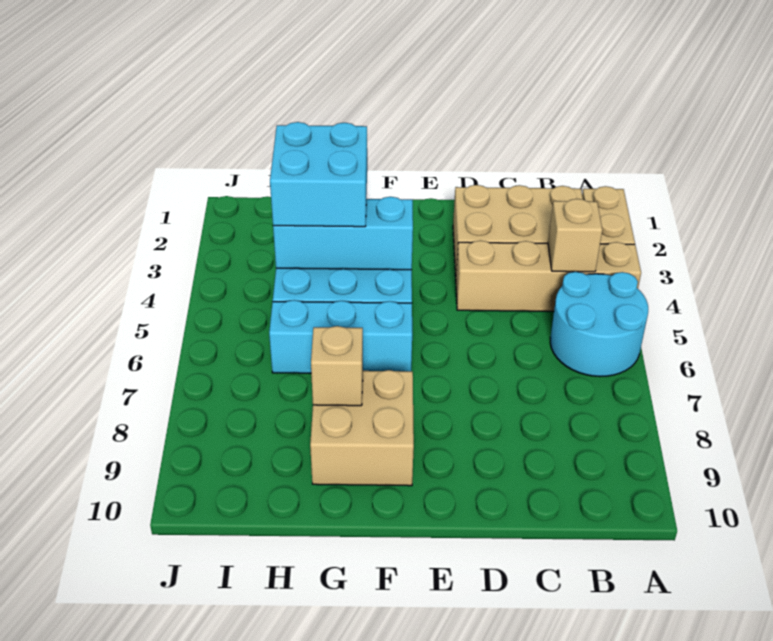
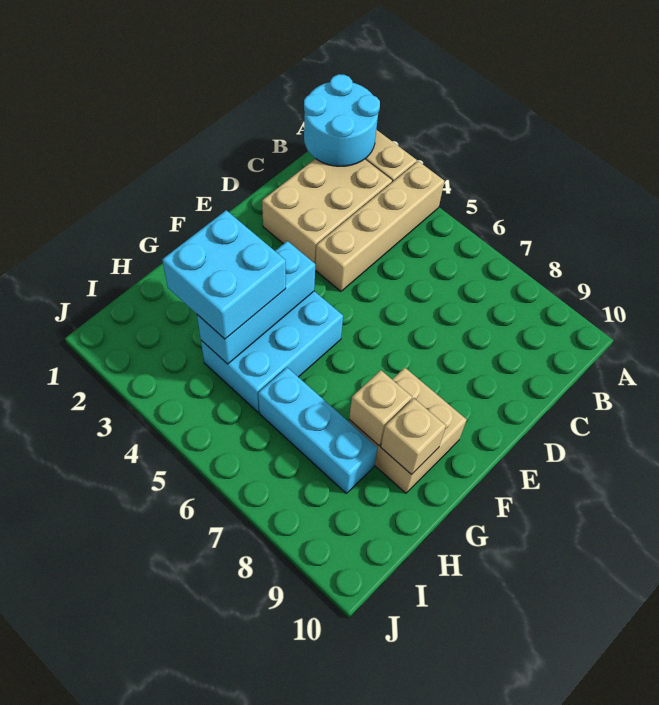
cyan round brick A5:B6 level 1 -> cyan round brick A1:B2 level 2
tan brick B4 level 2 -> tan brick G9 level 2
cyan brick F6:H6 level 1 -> cyan brick H6:H8 level 1

